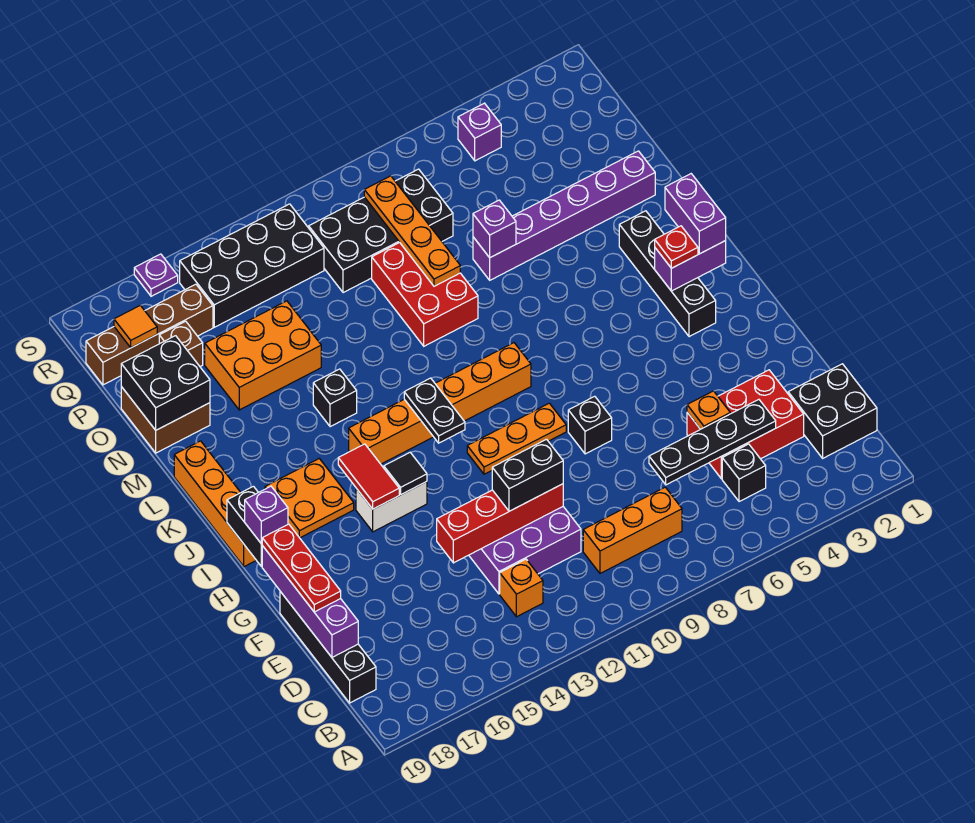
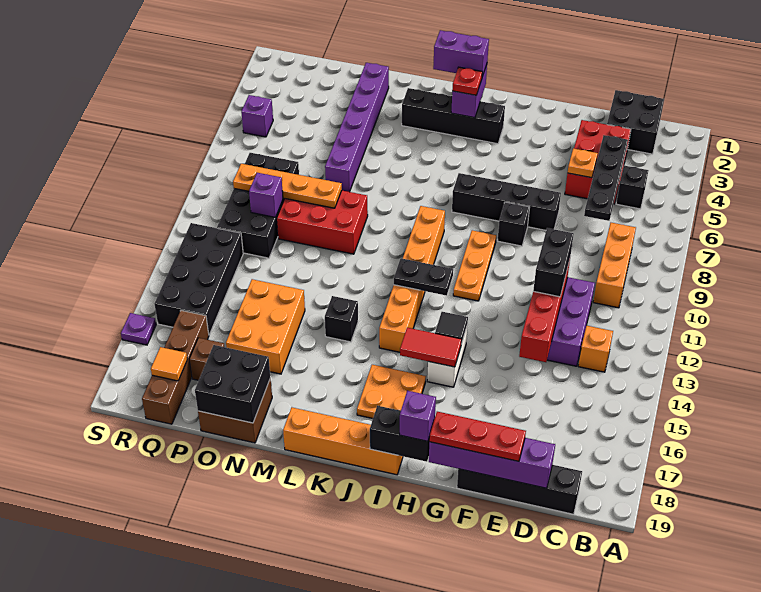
none -> black brick F7:I7 level 1
purple brick N7 level 2 -> purple brick P10 level 2

